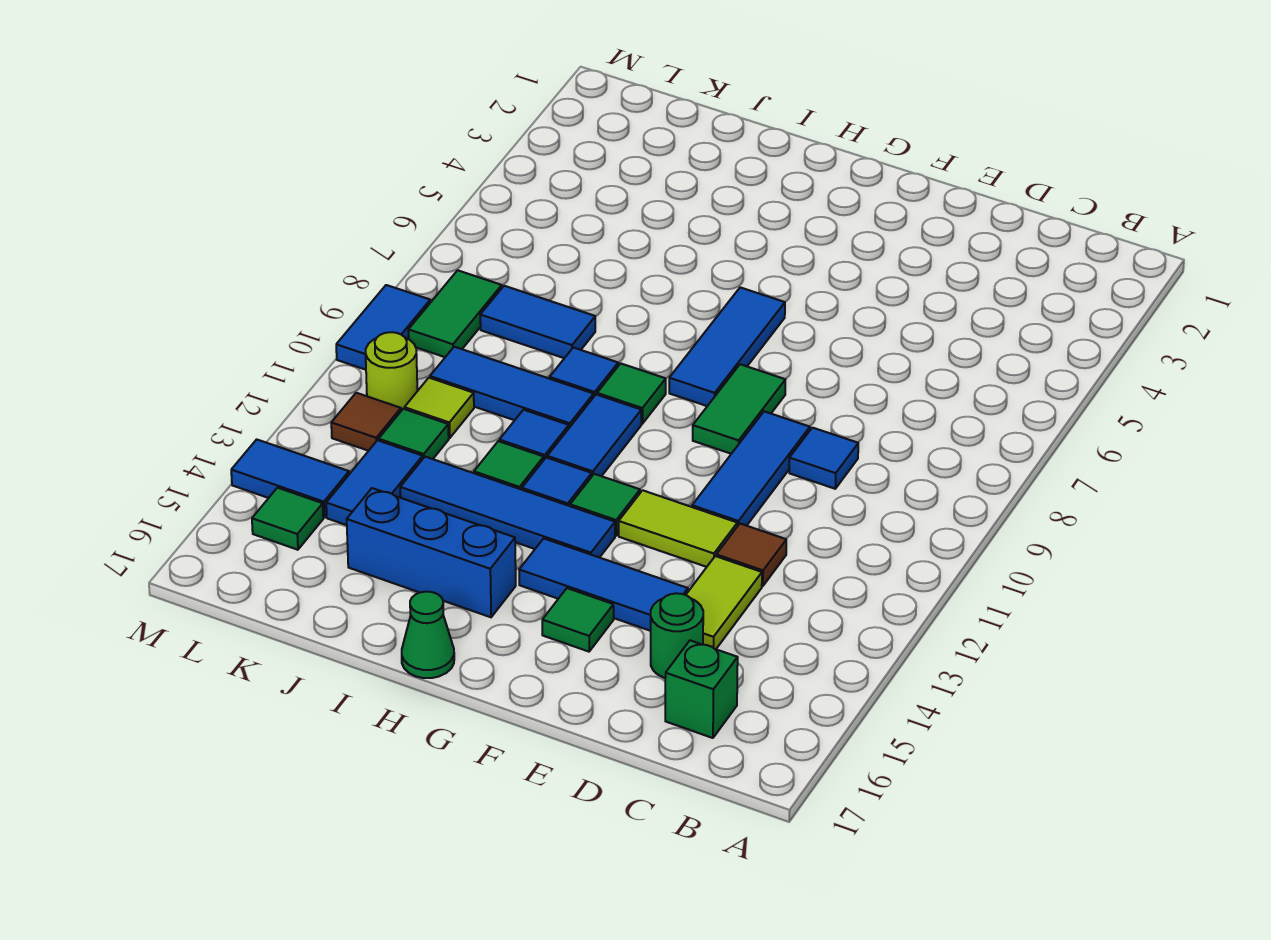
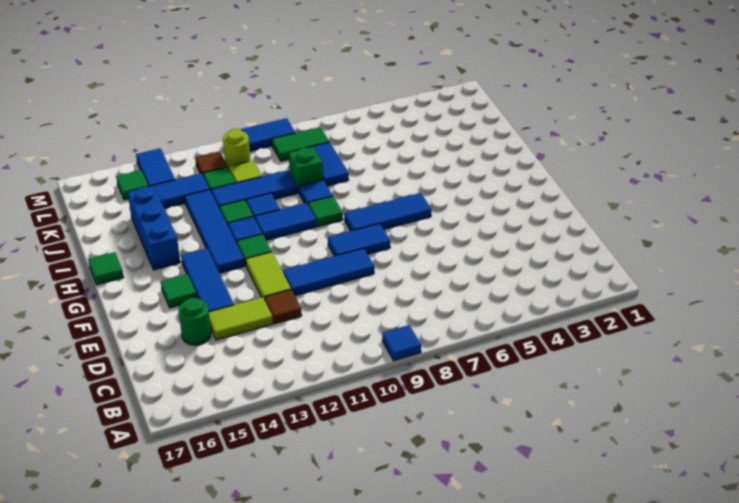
green brick C16 level 1 -> green brick J9 level 1
blue tile D9 level 1 -> blue tile A9 level 1
green tile F8:F9 level 1 -> blue tile F8:F9 level 1
green cone H17 level 1 -> green tile H17 level 1
blue tile I10:K10 level 1 -> blue tile J10:J12 level 1

